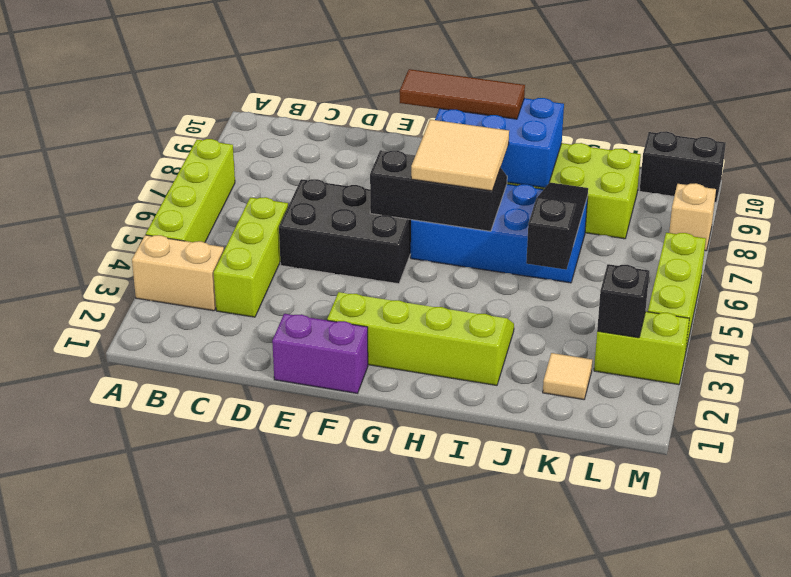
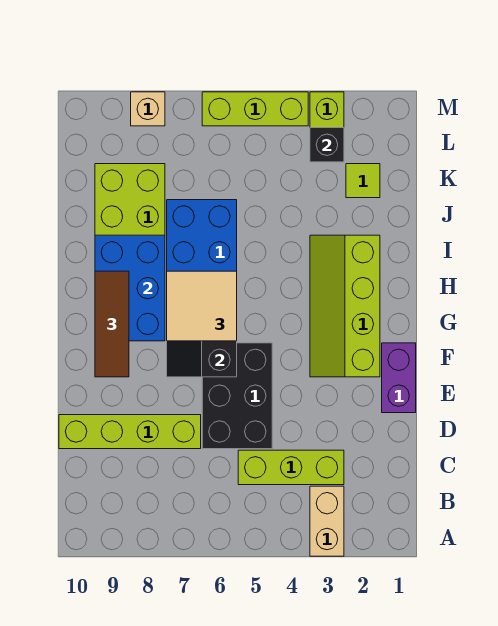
lime brick A4:A7 level 1 -> lime brick D7:D10 level 1
black slope J5:J7 level 2 top 5 -> none
tan tile K2 level 1 -> lime tile K2 level 1
black brick L10:M10 level 1 -> none

